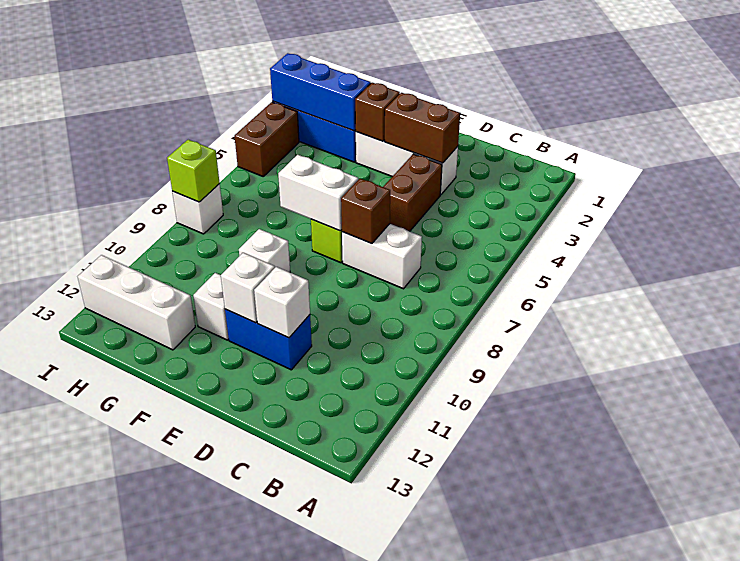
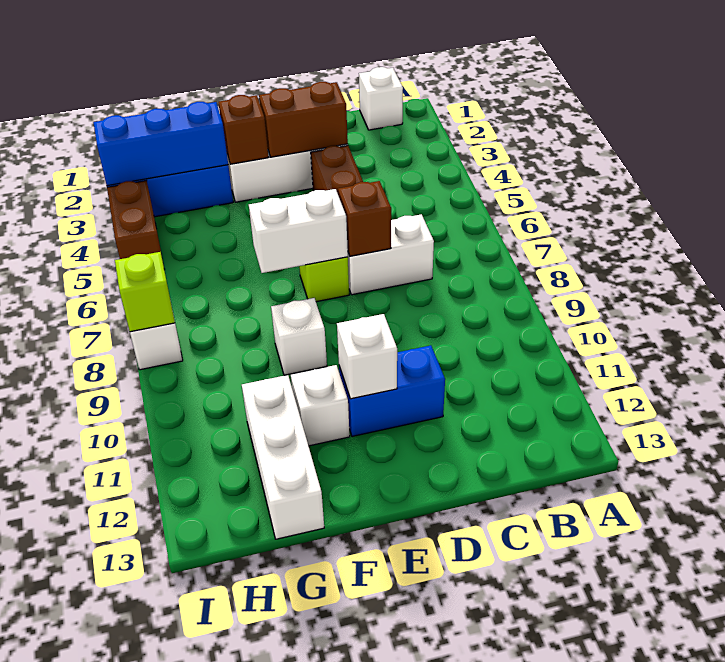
white brick D11 level 2 -> white brick B1 level 1
white brick G12:I12 level 1 -> white brick G11:G13 level 1

